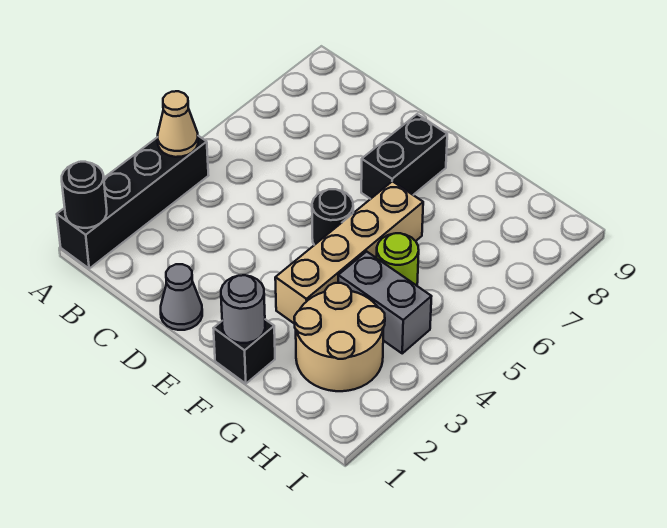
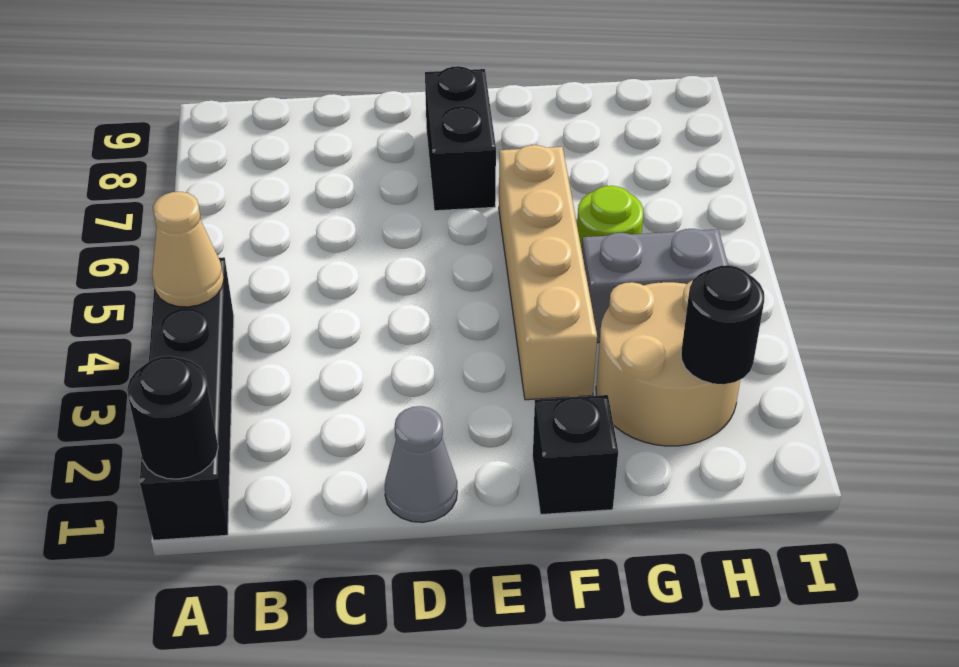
black round brick E5 level 1 -> black round brick H2 level 2
grey round brick F1 level 2 -> none

